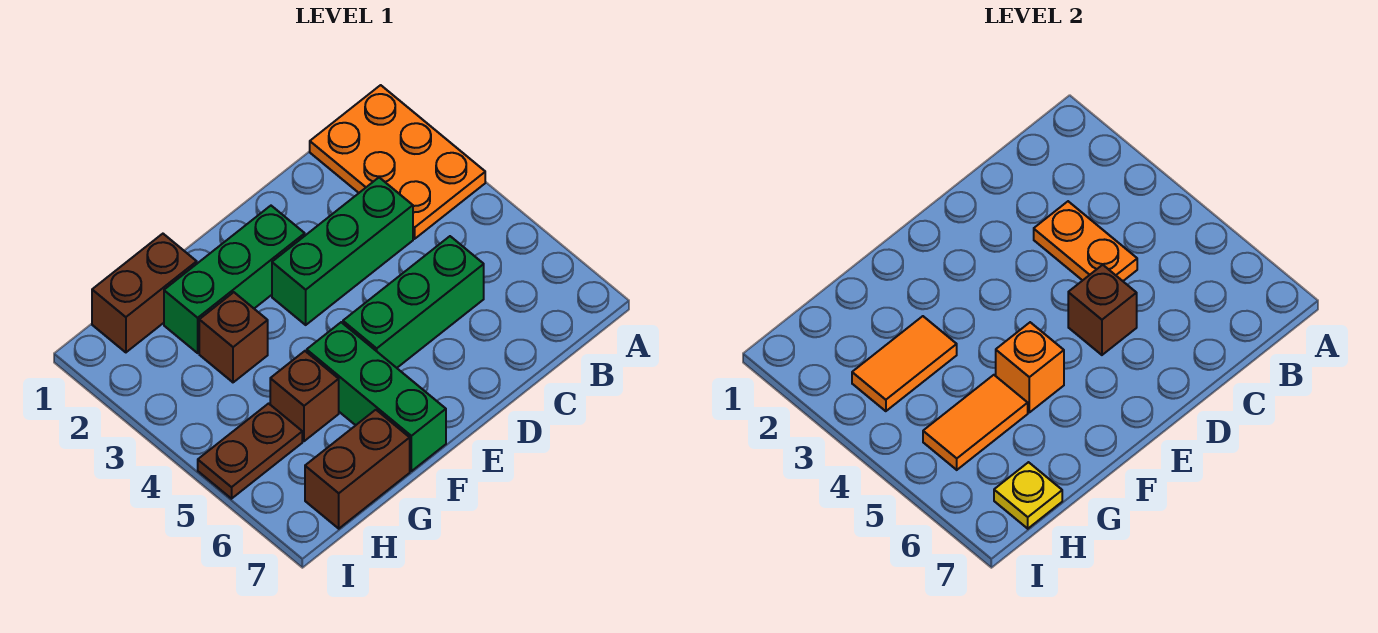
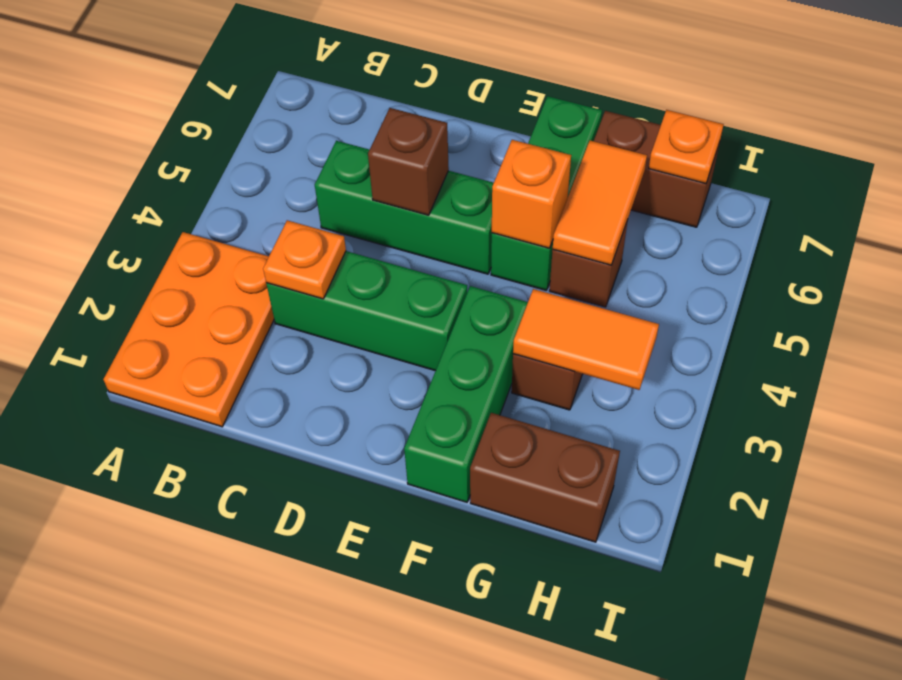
orange plate C3:C4 level 2 -> orange plate C3 level 2
green brick E2:G2 level 1 -> green brick F1:F3 level 1
orange tile G5:H5 level 2 -> orange tile G5:G6 level 2
brown plate H5:I5 level 1 -> none
yellow plate H7 level 2 -> orange plate H7 level 2

